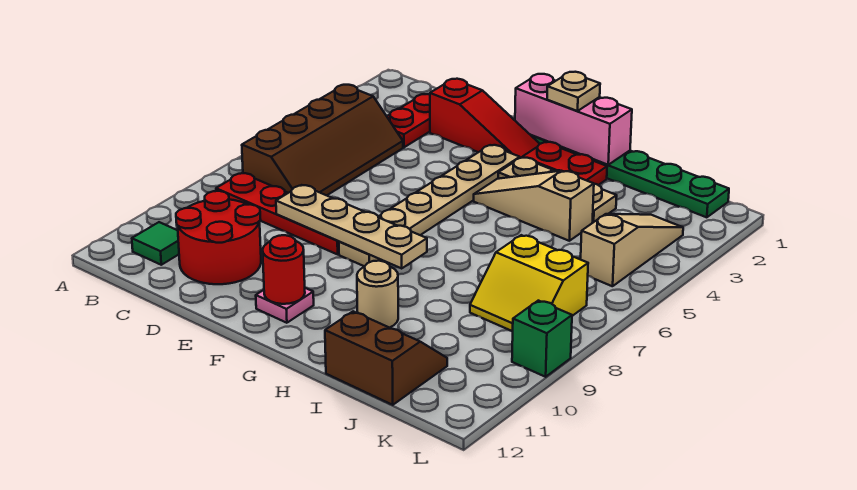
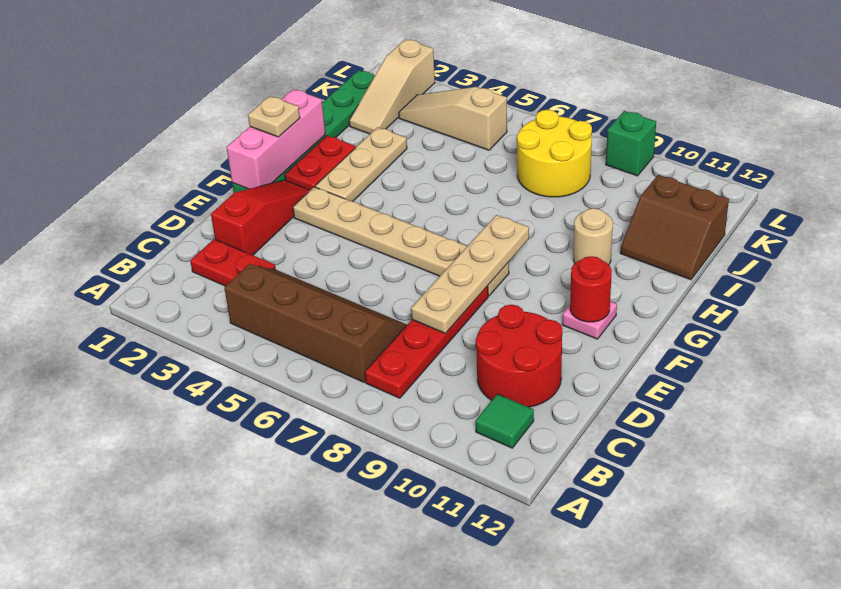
tan slope G4:I4 level 1 top I -> tan slope J2:L2 level 1 top L
brown slope I11:J12 level 1 top 12 -> brown slope I11:J12 level 1 top J
yellow slope J7:K8 level 1 top 7 -> yellow round brick J7:K8 level 1

